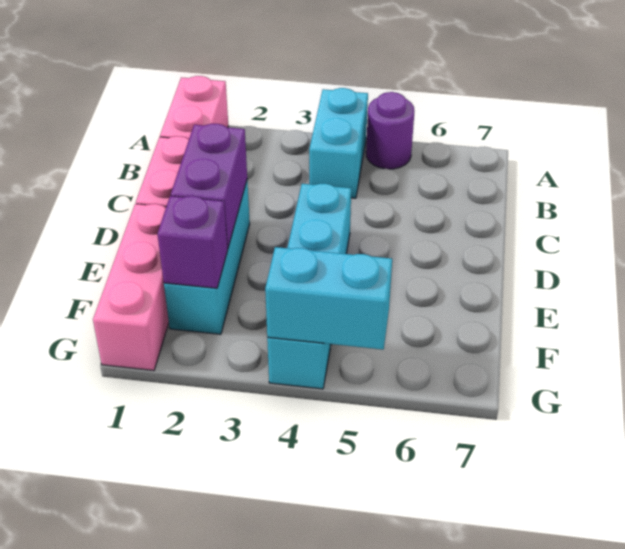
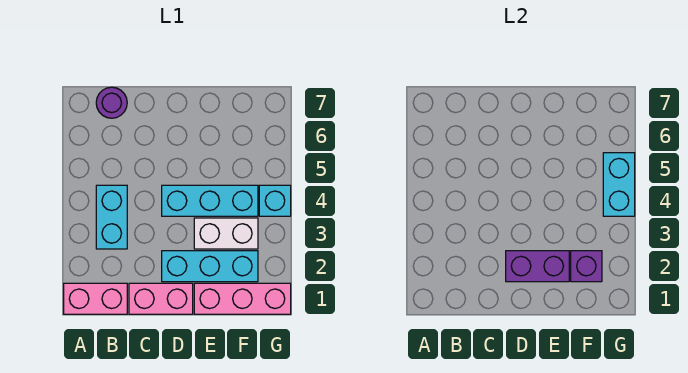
cyan brick A4:B4 level 1 -> cyan brick B3:B4 level 1
purple round brick A5 level 1 -> purple round brick B7 level 1
none -> white brick E3:F3 level 1

